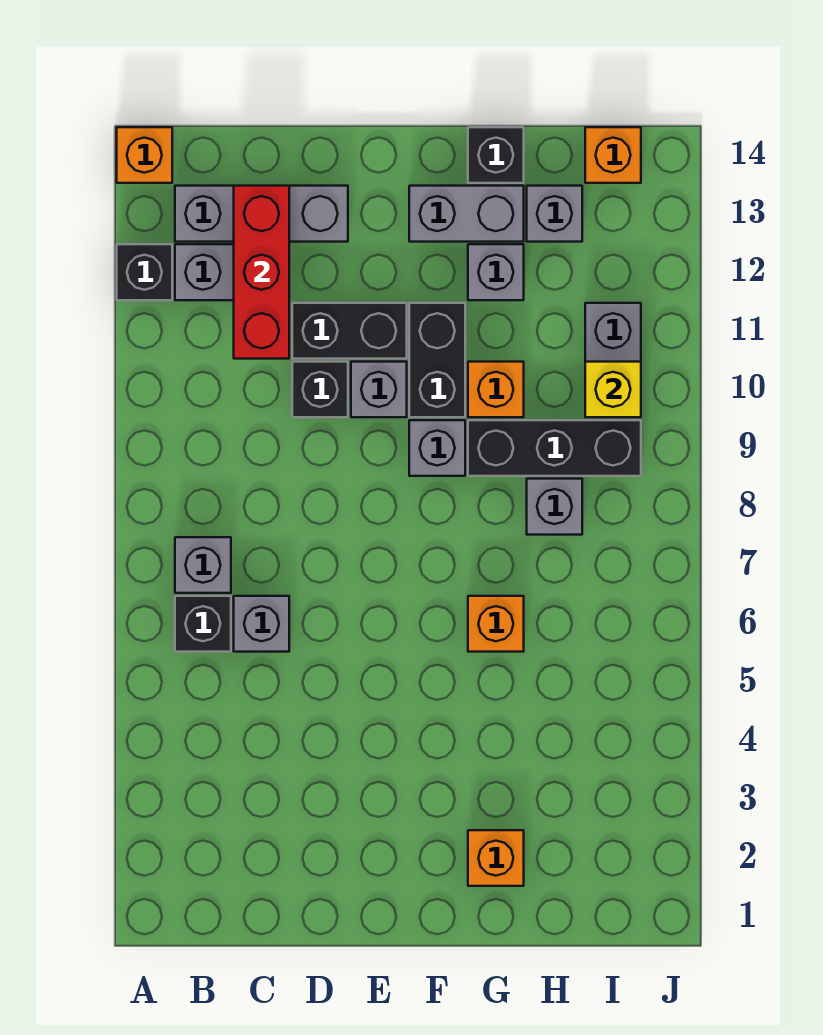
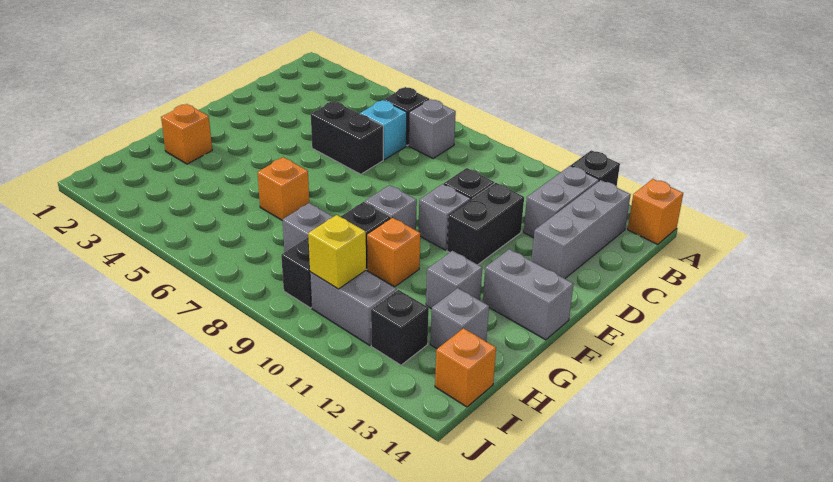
grey brick C6 level 1 -> cyan brick C6 level 1
red brick C11:C13 level 2 -> none
black brick F10:F11 level 1 -> black brick D5:D6 level 1
grey brick F13:G13 level 1 -> grey brick F13:F14 level 1
black brick G14 level 1 -> black brick I12 level 1

